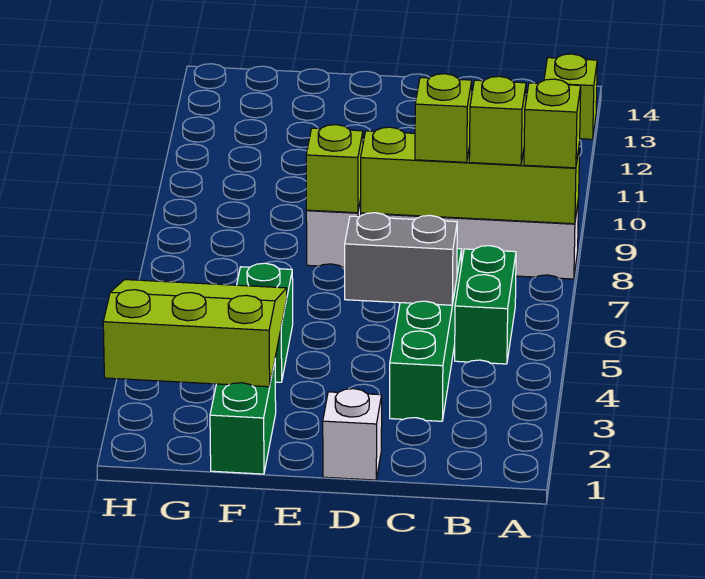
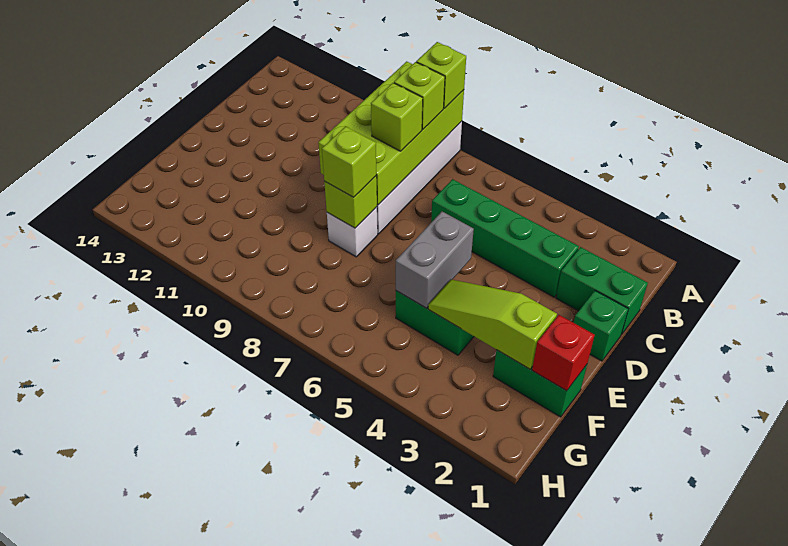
lime brick A8:D8 level 2 -> lime brick A8:D9 level 2
lime brick A13 level 1 -> lime brick E8 level 3
green brick B5:B6 level 1 -> green brick C1:C2 level 1
grey brick C5:D5 level 2 -> grey brick E5:F5 level 2
white brick D1 level 1 -> green brick D1 level 1
none -> red brick F1 level 2
lime slope F2:H4 level 2 top 2 -> lime slope F2:F4 level 2 top 2

